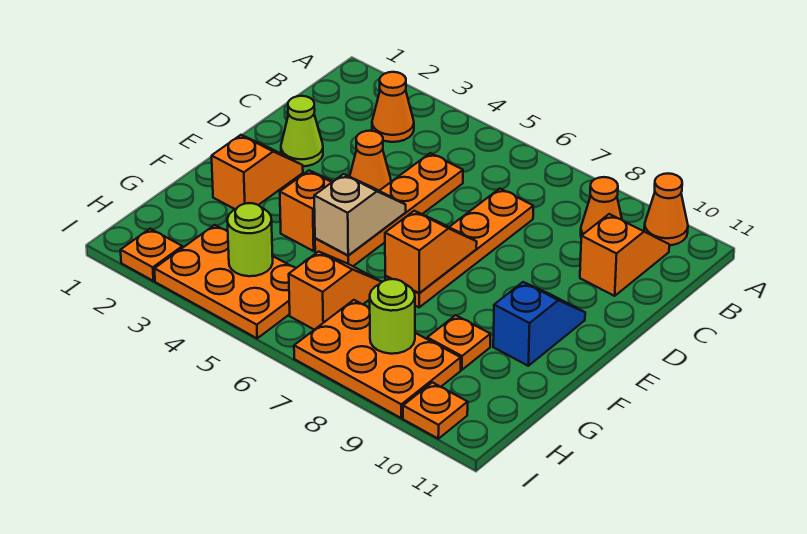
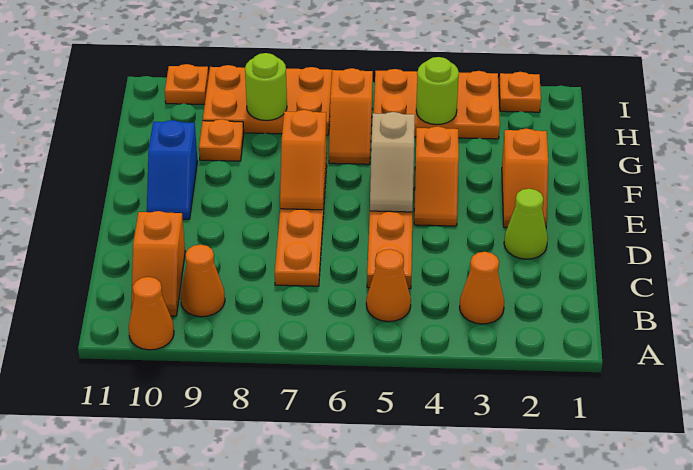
orange cone D4 level 1 -> orange cone B5 level 1

